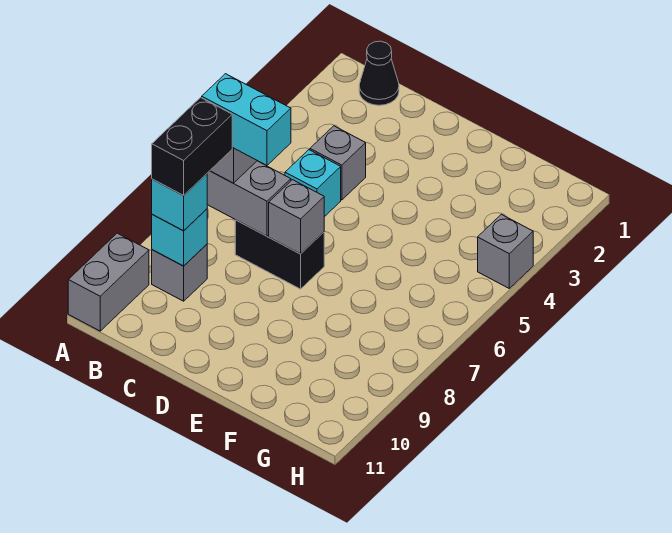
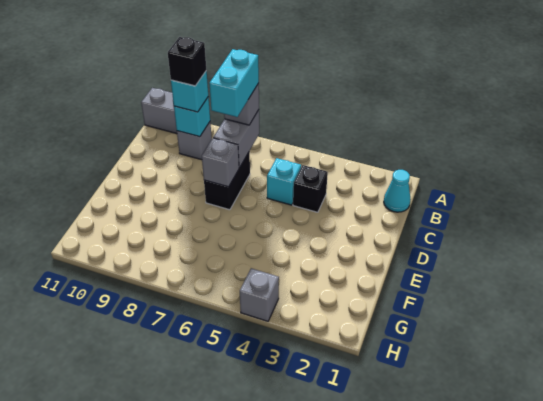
black cone B1 level 1 -> cyan cone B1 level 1
black brick B8:B9 level 4 -> black brick B9 level 4
grey brick C4 level 1 -> black brick C4 level 1

